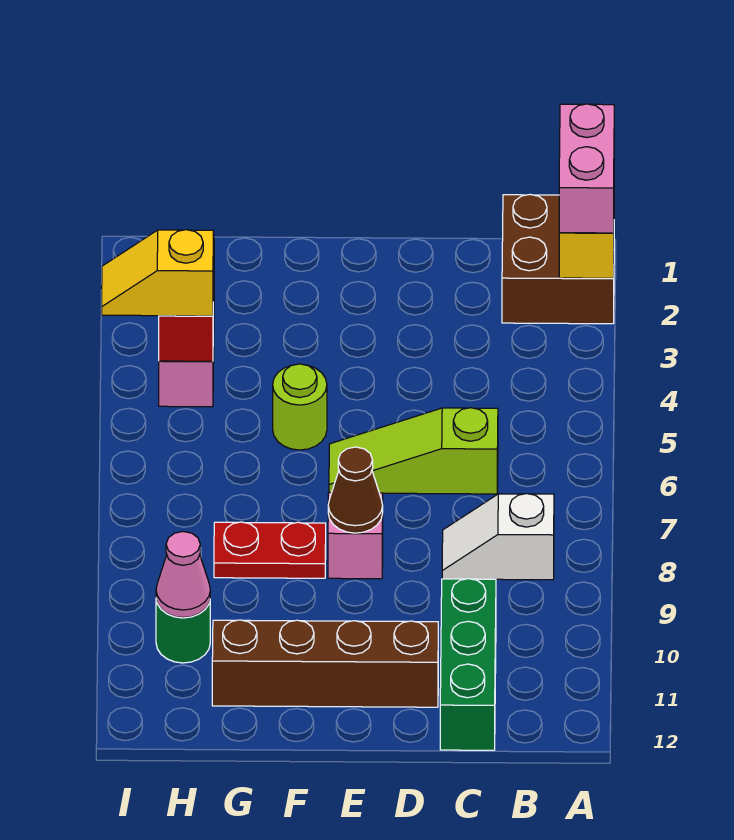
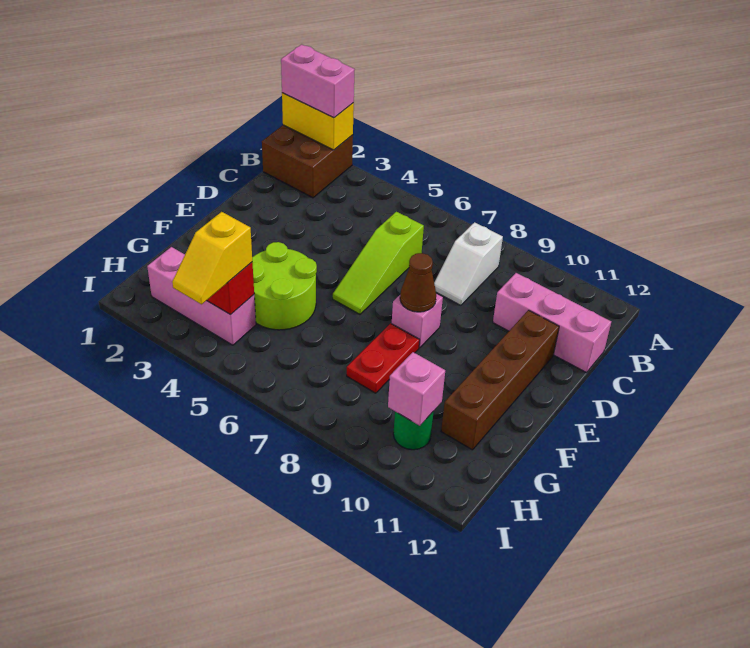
green brick C10:C12 level 1 -> pink brick C10:C12 level 1
lime round brick F5 level 1 -> lime round brick F4:G5 level 1
pink cone H10 level 2 -> pink brick H10 level 2

